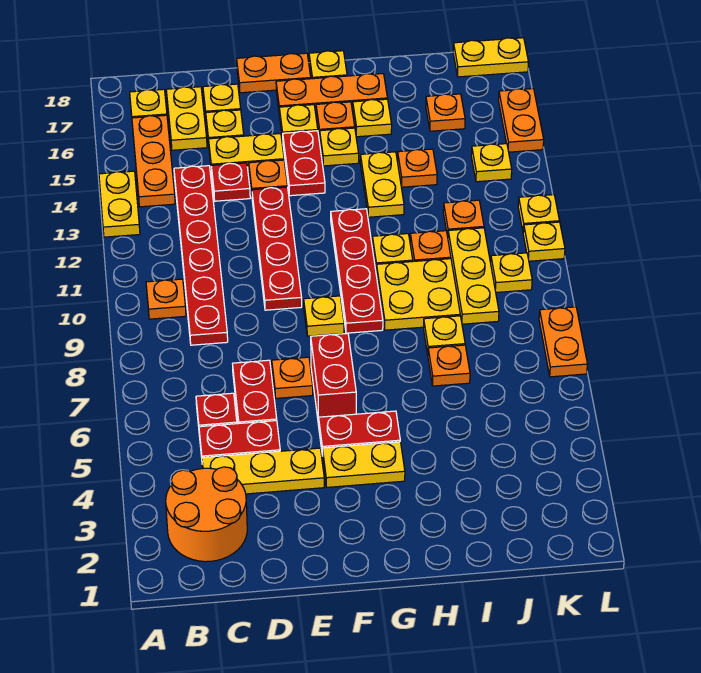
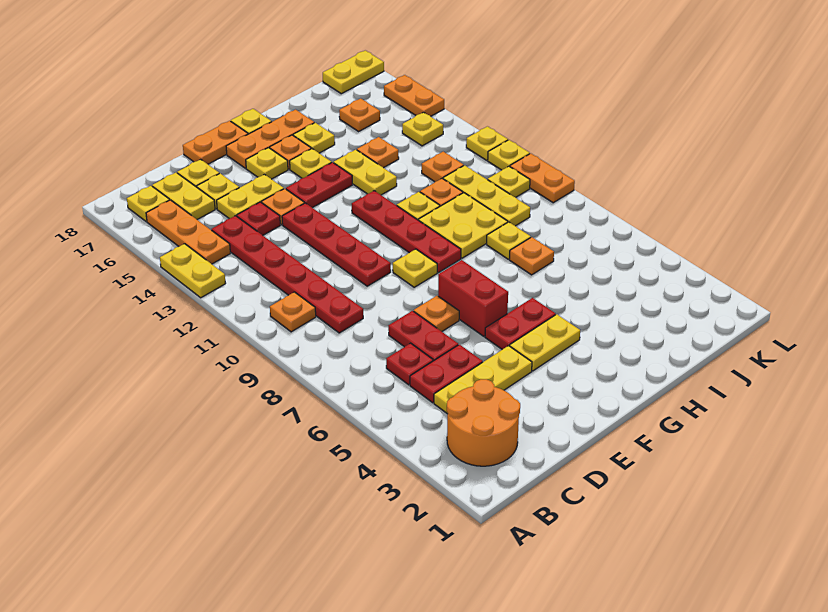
red plate F14:F15 level 1 -> red plate F14:G14 level 1
orange plate L7:L8 level 1 -> orange plate L9:L10 level 1

